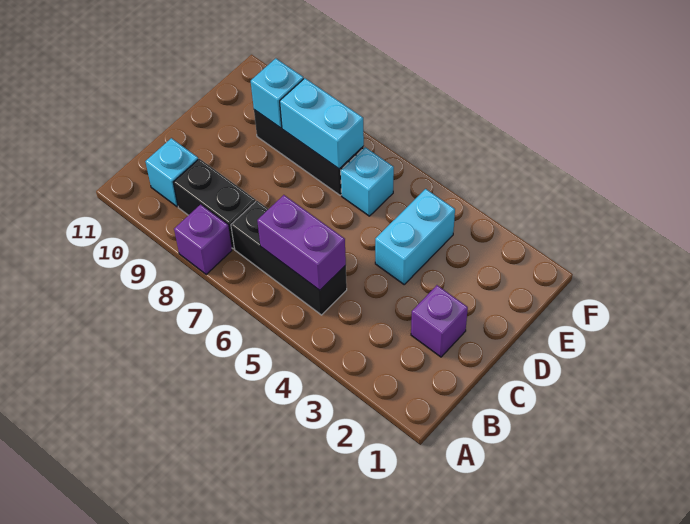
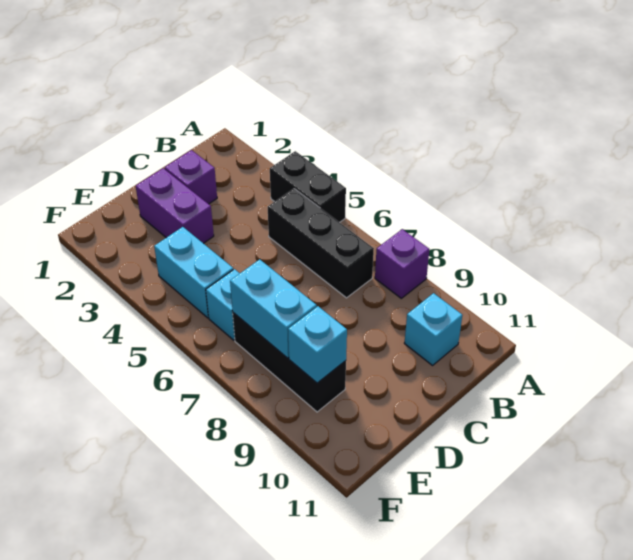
purple brick B5:B6 level 2 -> purple brick D2:D3 level 1
black brick B8:B9 level 1 -> black brick A4:A5 level 1
cyan brick D4:E4 level 1 -> cyan brick E4:E5 level 1

